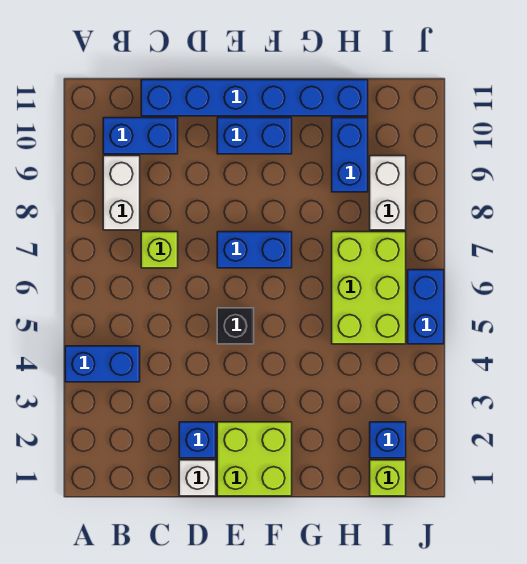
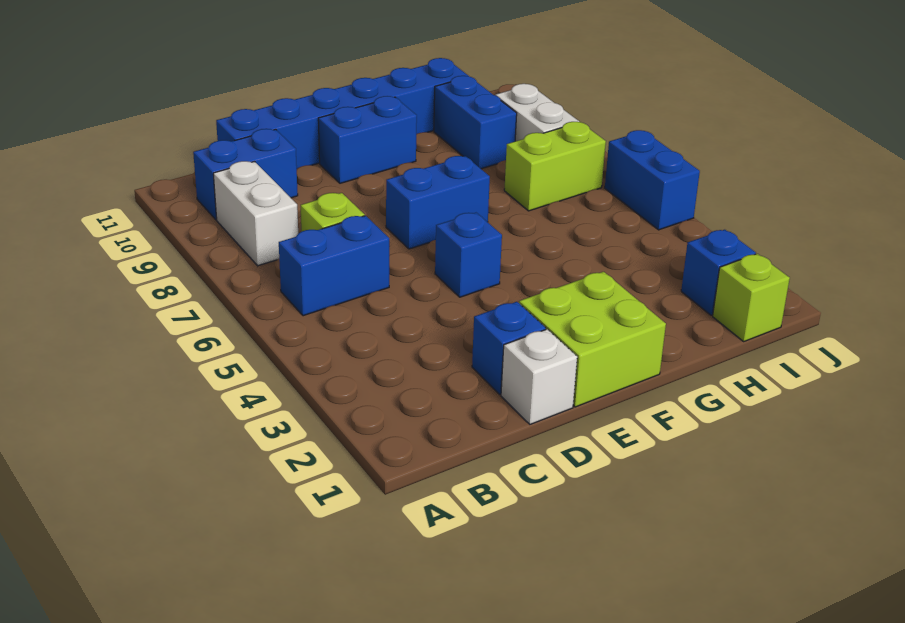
blue brick A4:B4 level 1 -> blue brick B6:C6 level 1
black brick E5 level 1 -> blue brick E5 level 1
lime brick H5:I7 level 1 -> lime brick H7:I7 level 1

